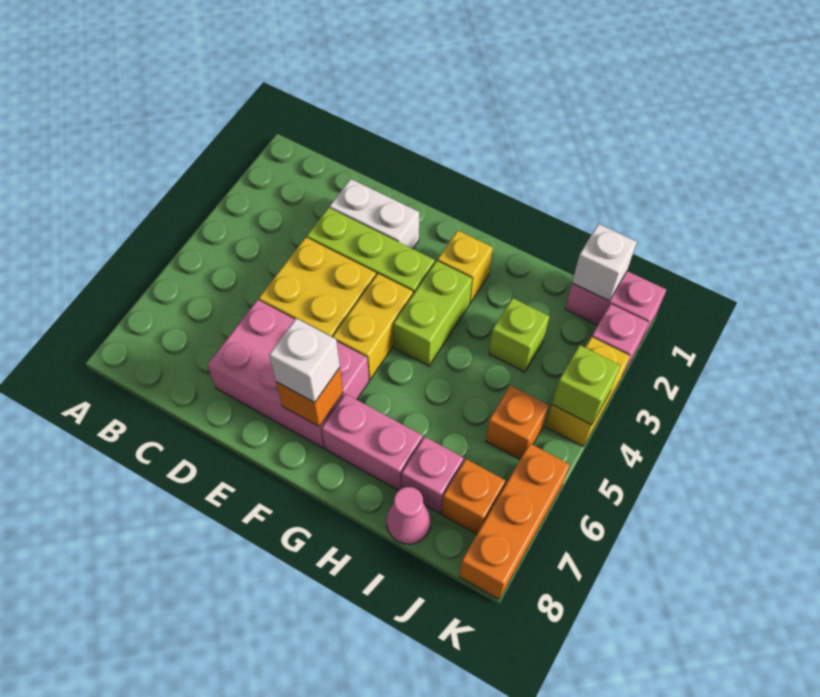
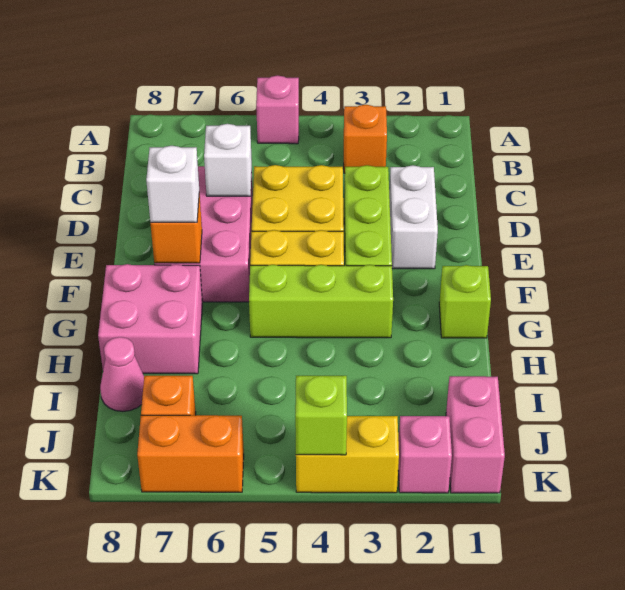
yellow brick G2 level 1 -> none
lime brick G3:G4 level 1 -> lime brick G3:G5 level 1
pink brick G7:H7 level 1 -> pink brick G7:H8 level 1
lime brick I3 level 1 -> lime brick G1 level 1
pink brick I7 level 1 -> pink brick A5 level 1
white brick J1 level 2 -> white brick D6 level 2
orange brick J5 level 1 -> orange brick B3 level 1
orange brick K6:K8 level 1 -> orange brick K6:K7 level 1

